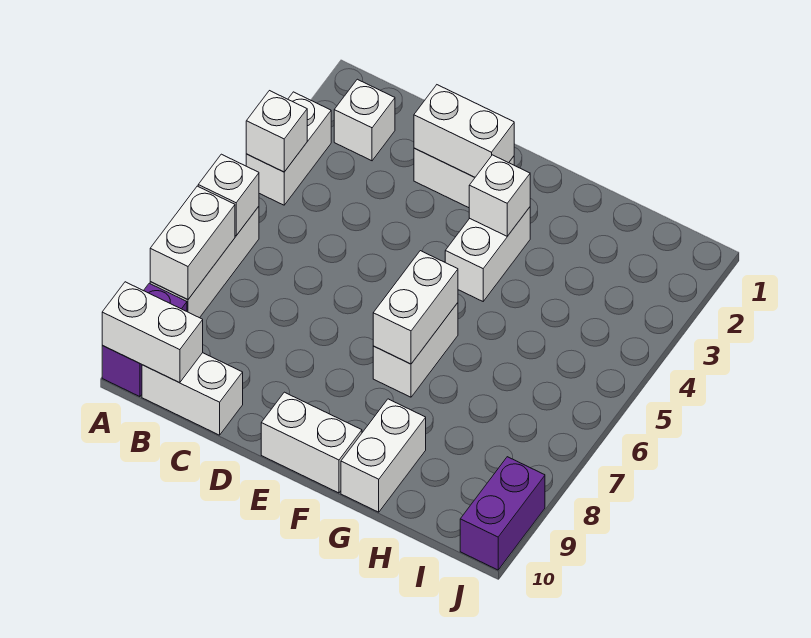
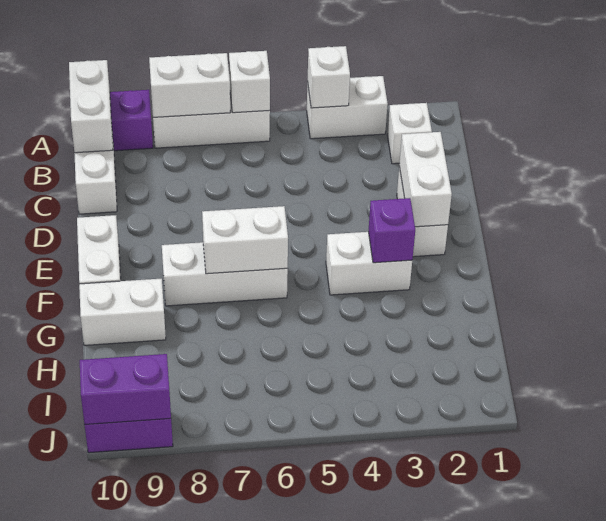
white brick F3 level 2 -> purple brick F3 level 2
white brick F6:F7 level 1 -> white brick F6:F8 level 1
none -> purple brick J9:J10 level 2

